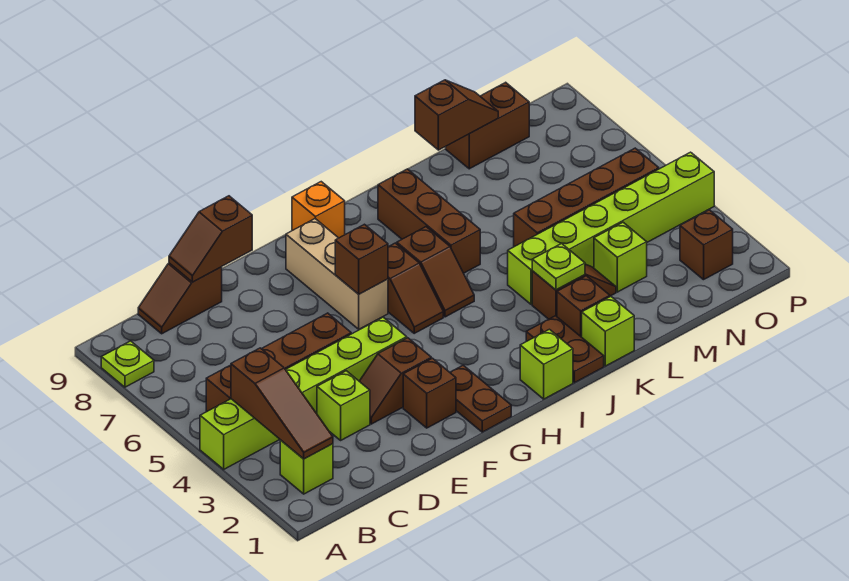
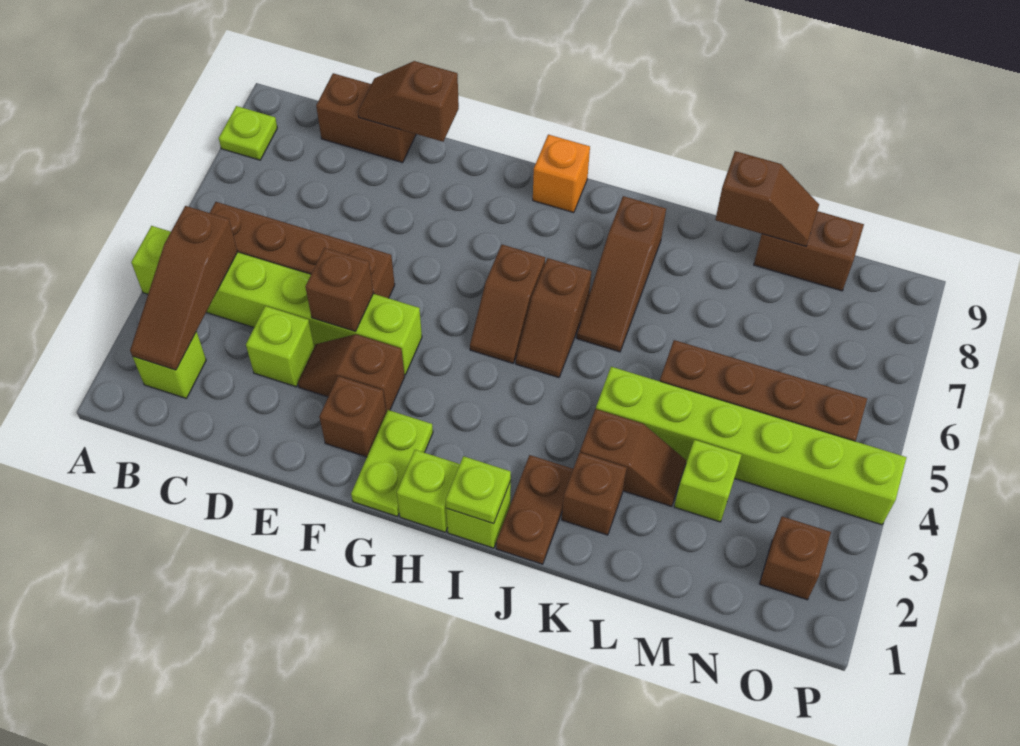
brown slope C9:D9 level 1 top D -> brown brick C9:D9 level 1
brown plate G1:G2 level 1 -> lime plate G1:G2 level 1
tan brick G6:G8 level 1 -> none
brown brick G6 level 2 -> brown brick E4 level 2
brown brick J6:J8 level 1 -> brown slope J6:J8 level 1 top 8
lime brick K1 level 1 -> lime brick H1 level 1
lime plate K3 level 2 -> lime plate I1 level 2

